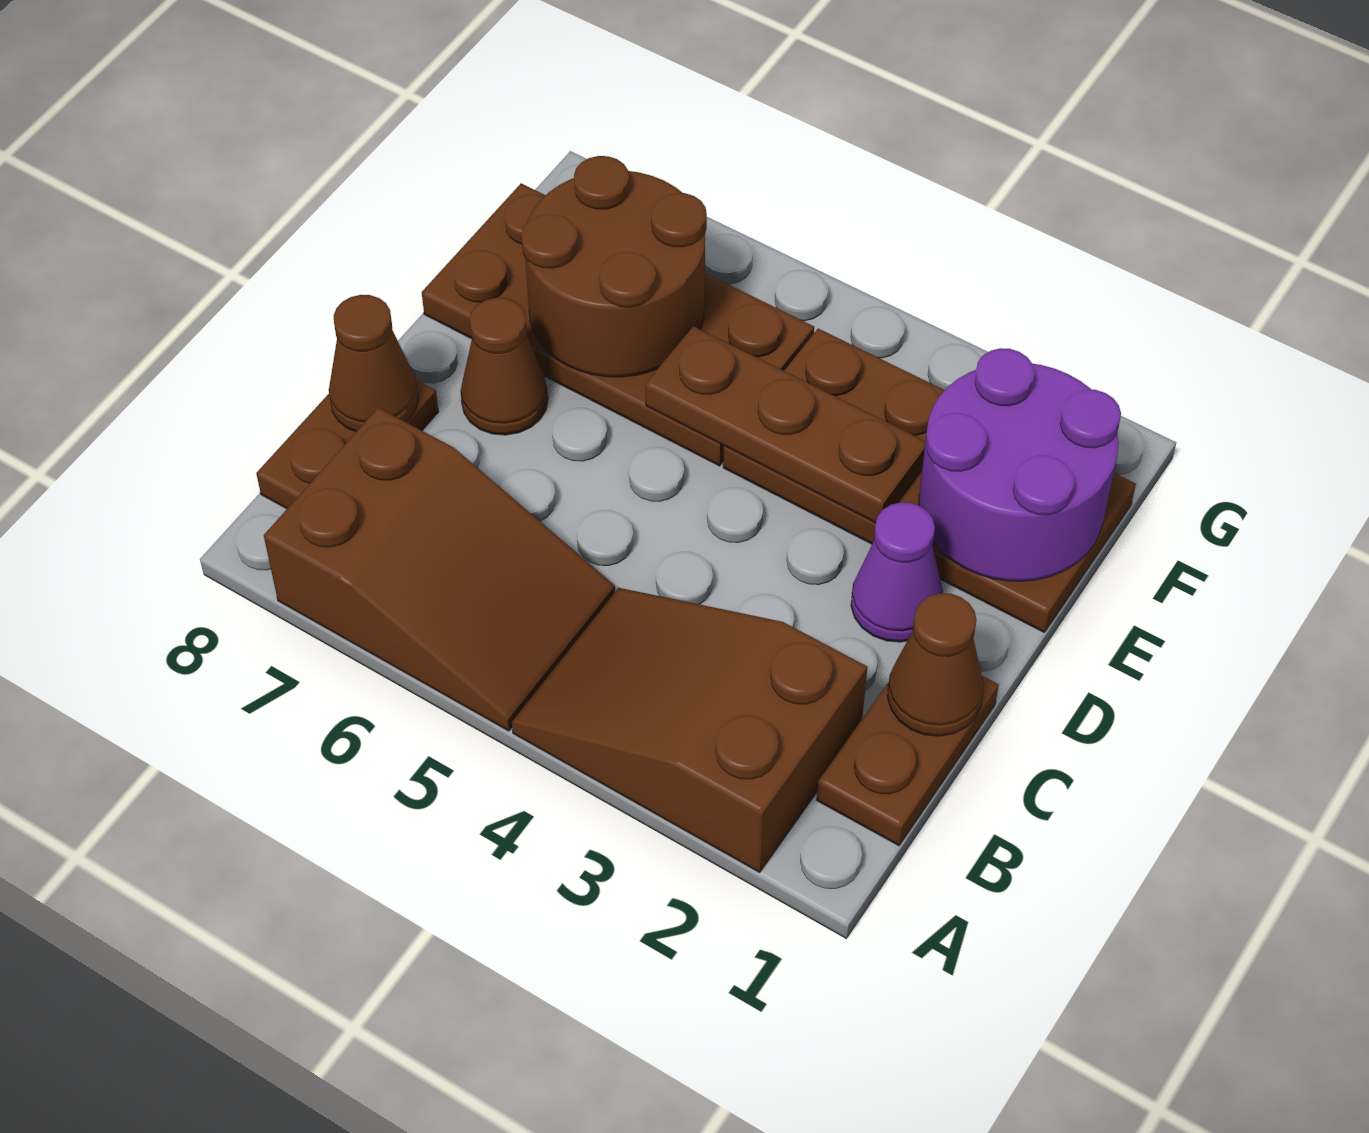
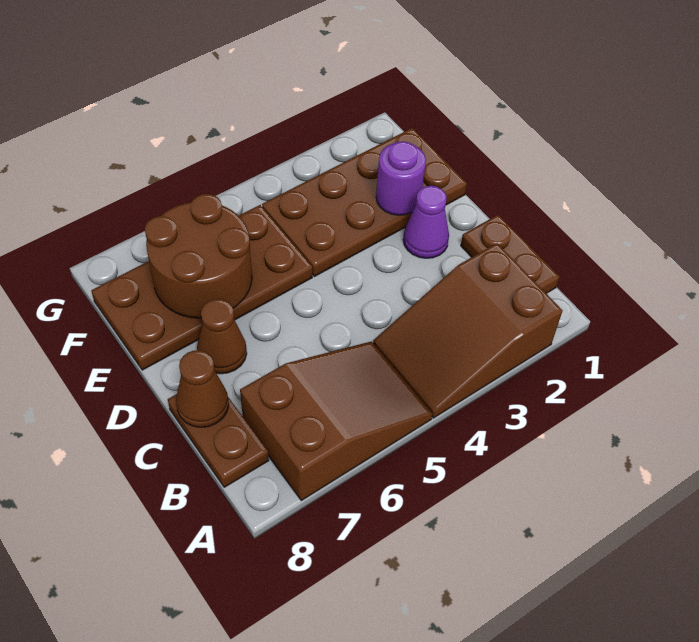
brown cone C1 level 2 -> none
purple round brick E1:F2 level 2 -> purple round brick E2 level 2
brown plate E3:E5 level 2 -> none

